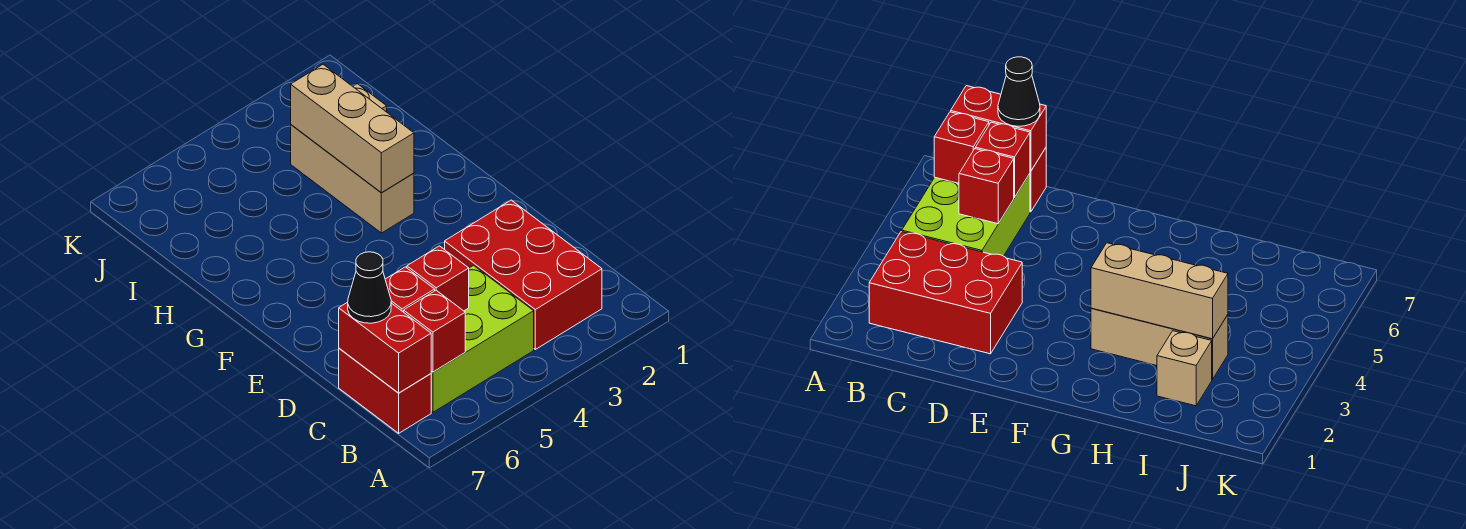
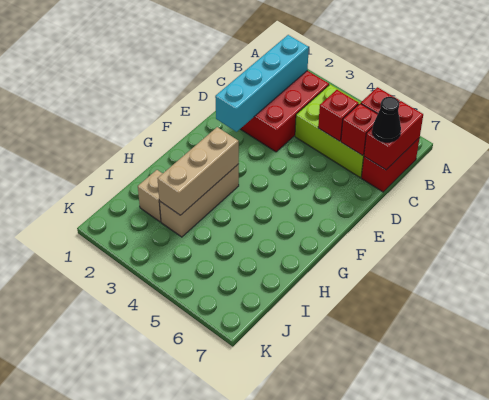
none -> cyan brick B2:E2 level 2

